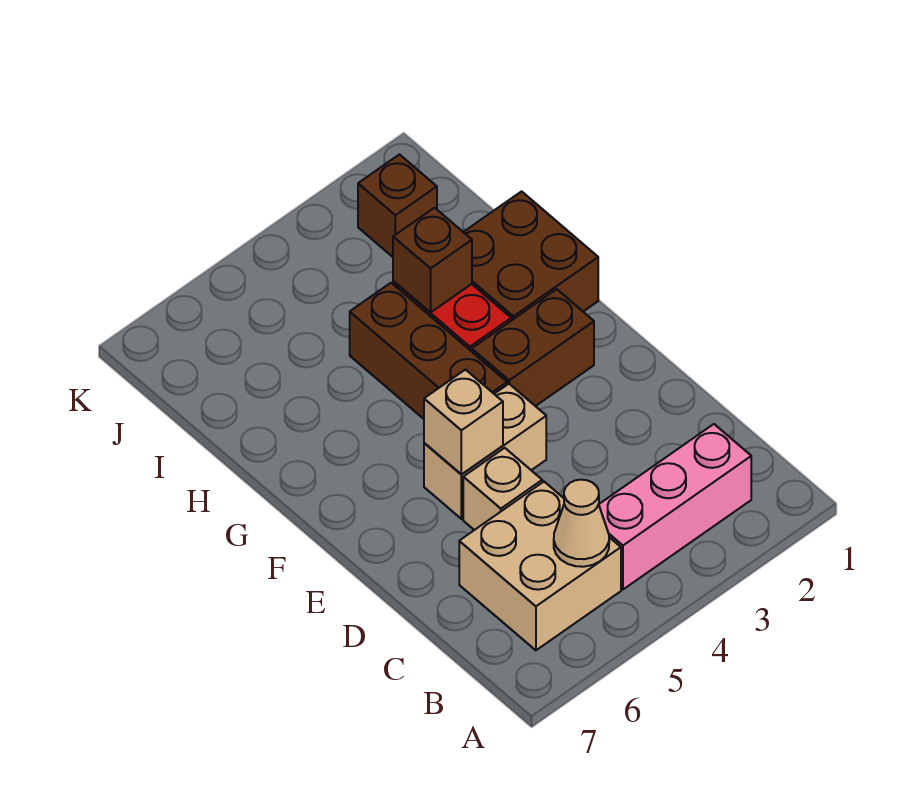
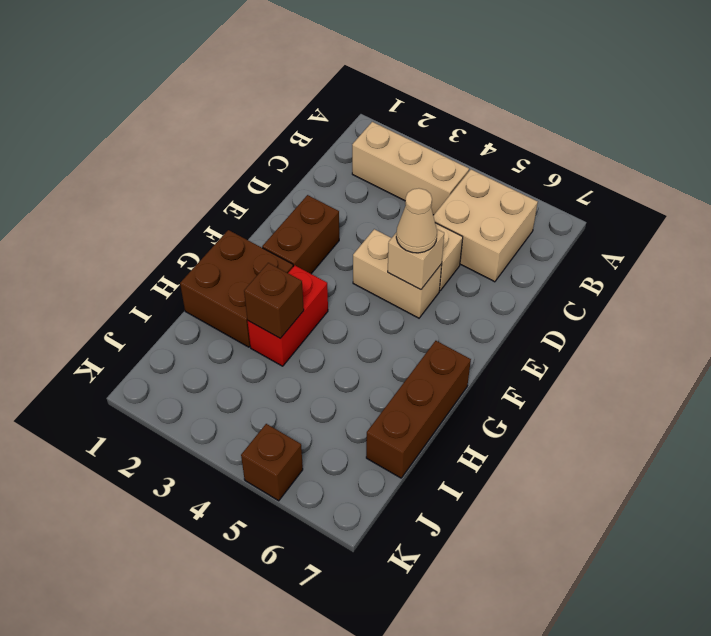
pink brick B2:B4 level 1 -> tan brick B2:B4 level 1
tan cone B5 level 2 -> tan cone E5 level 3
brown brick F2:F3 level 1 -> brown brick E2:F2 level 1
brown brick F4:H4 level 1 -> brown brick G7:I7 level 1
brown brick J2 level 1 -> brown brick K5 level 1

